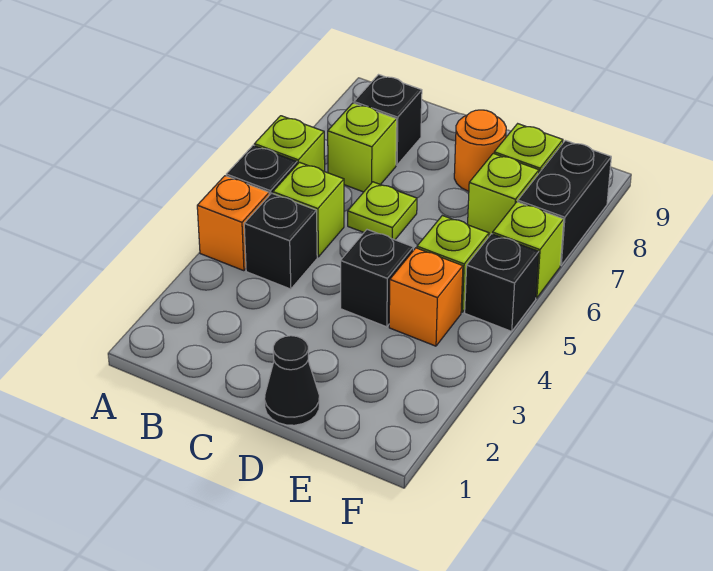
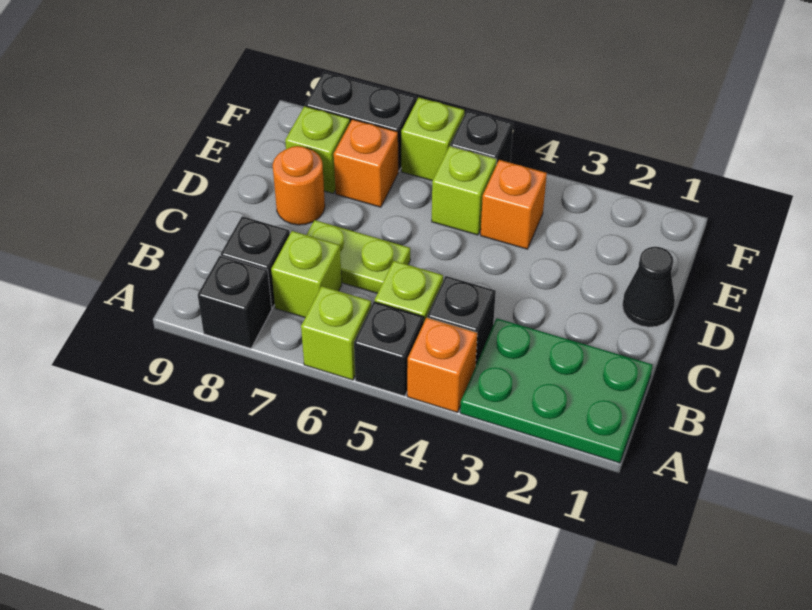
none -> green plate A1:B3 level 1
lime plate C6 level 1 -> lime plate C6:C7 level 1
black brick D4 level 1 -> black brick A8 level 1
lime brick E7 level 1 -> orange brick E7 level 1

